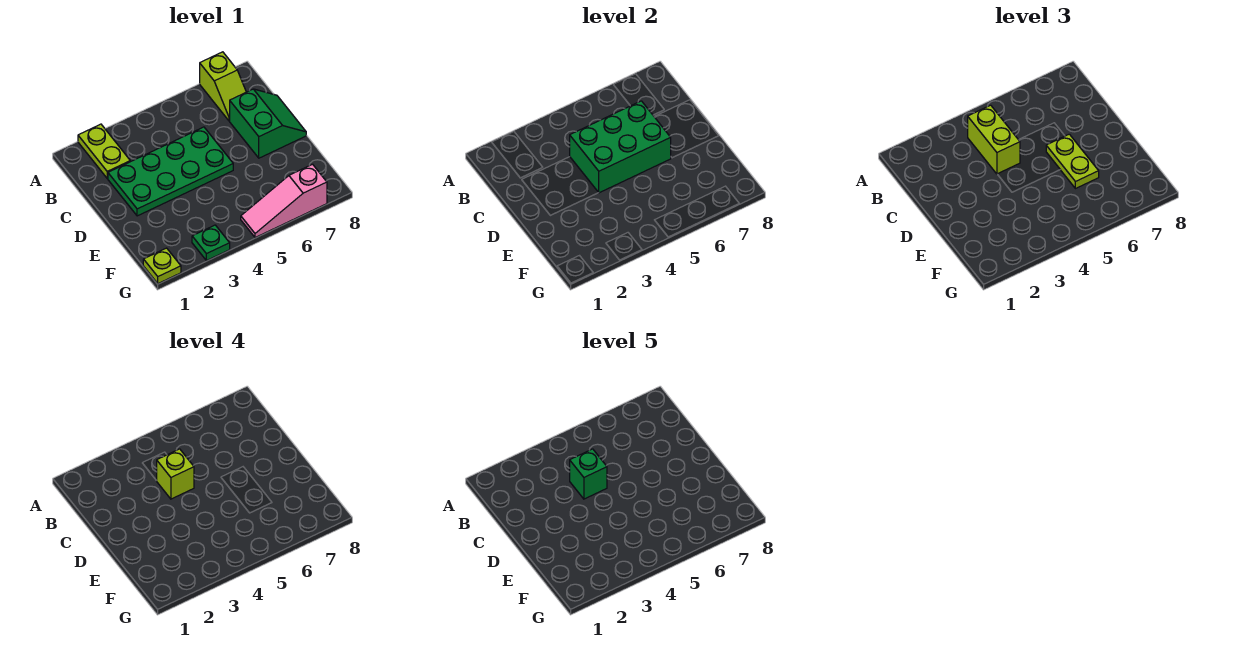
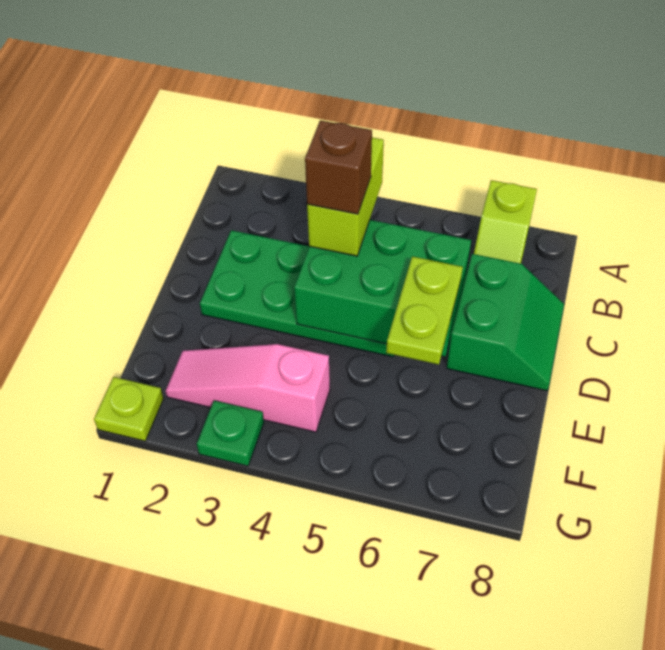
lime plate A2:B2 level 1 -> none
lime brick C4 level 4 -> brown brick C4 level 4
green brick C4 level 5 -> none
pink slope G5:G7 level 1 top 7 -> pink slope F2:F4 level 1 top 4

